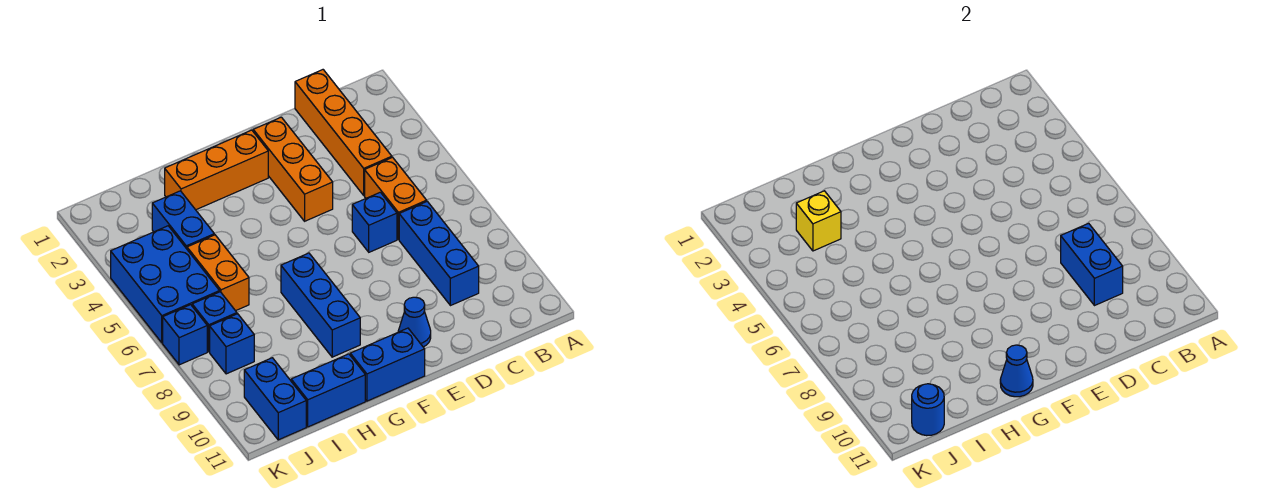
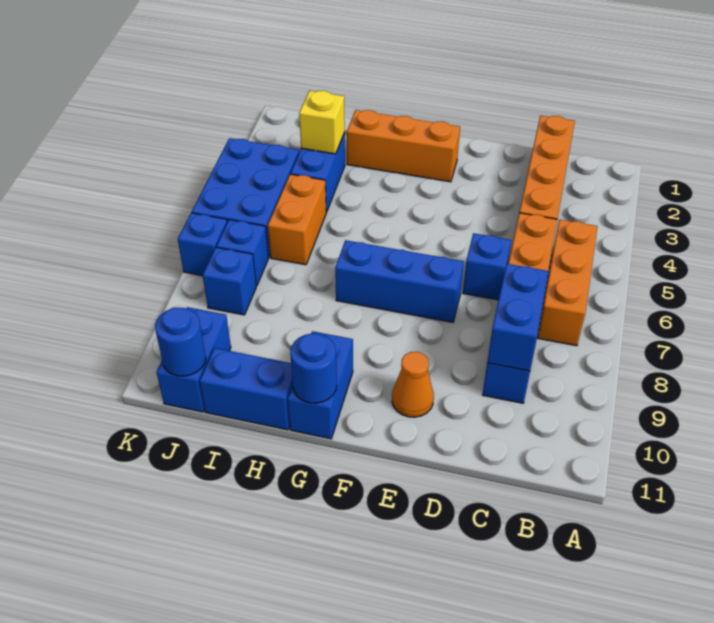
orange brick E2:E4 level 1 -> orange brick B5:B7 level 1
blue cone E10 level 1 -> orange cone E10 level 1
blue brick F11:G11 level 1 -> blue brick G10:G11 level 1
blue brick G7:G9 level 1 -> blue brick E7:G7 level 1
blue cone G11 level 2 -> blue round brick G11 level 2

